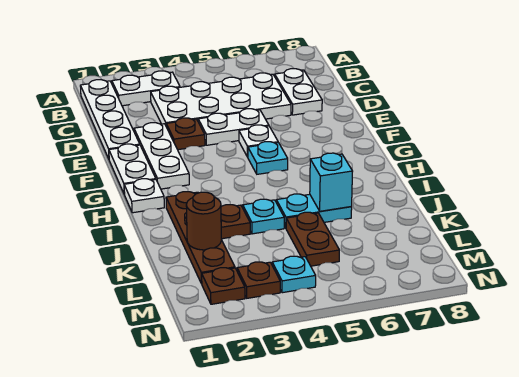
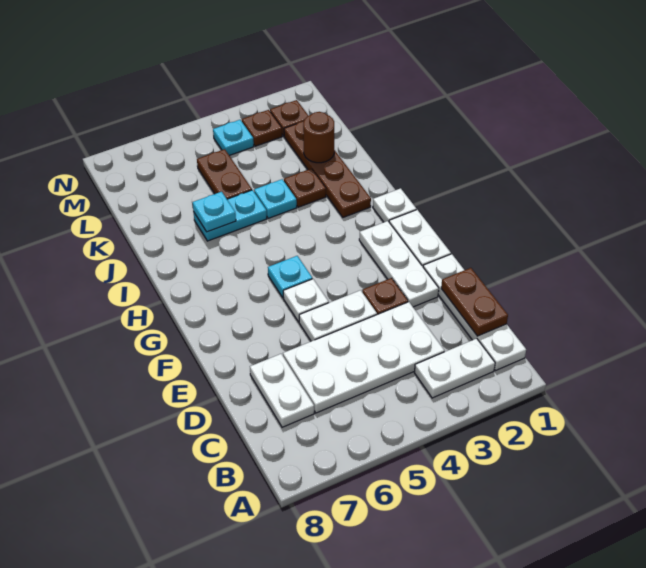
none -> brown plate C1:D1 level 2
cyan brick J6 level 2 -> cyan plate J6 level 2

